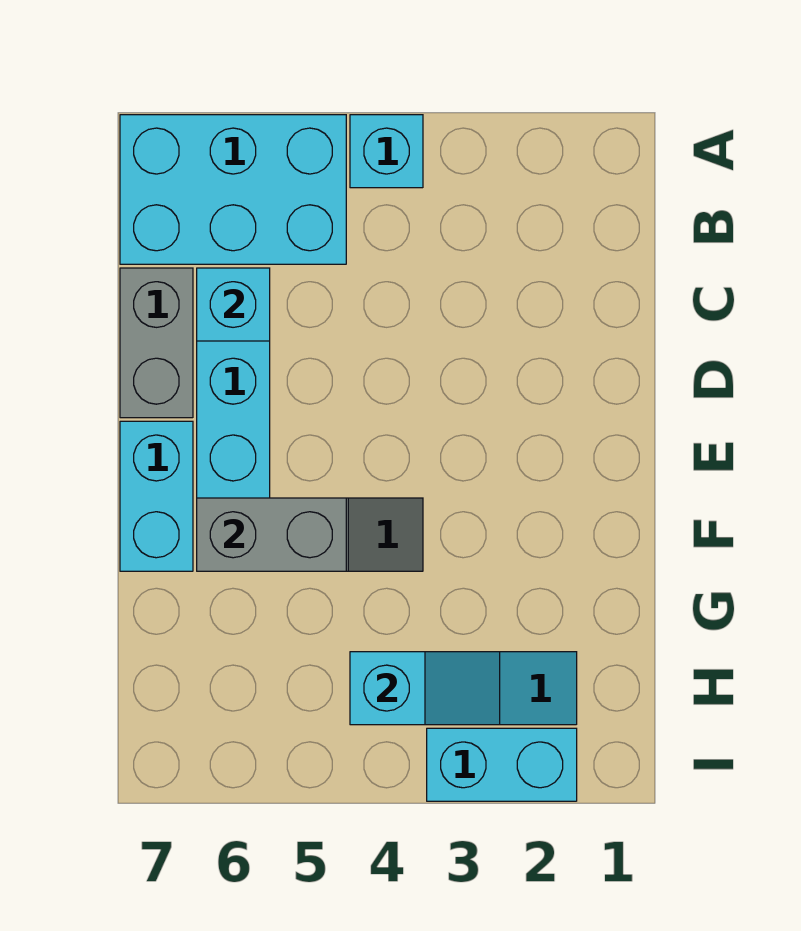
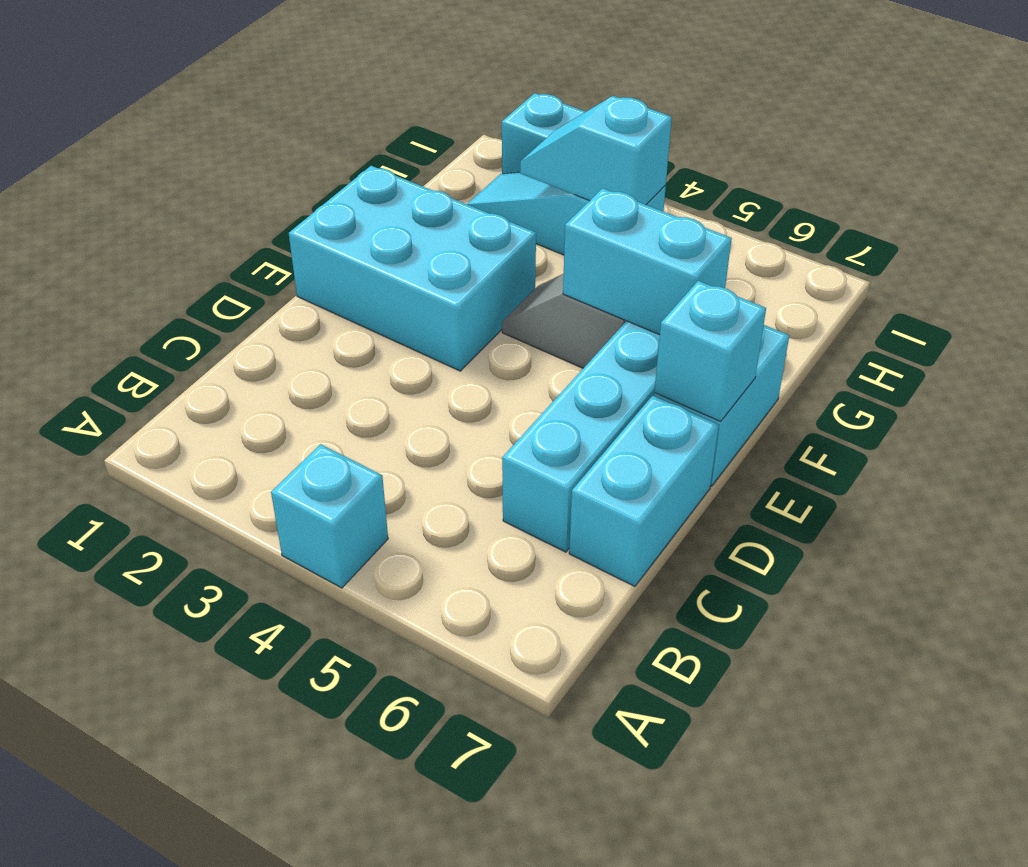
cyan brick A5:B7 level 1 -> cyan brick E1:F3 level 1
cyan brick C6 level 2 -> cyan brick E7 level 2
grey brick C7:D7 level 1 -> cyan brick C7:D7 level 1
grey brick F5:F6 level 2 -> cyan brick F5:F6 level 2

